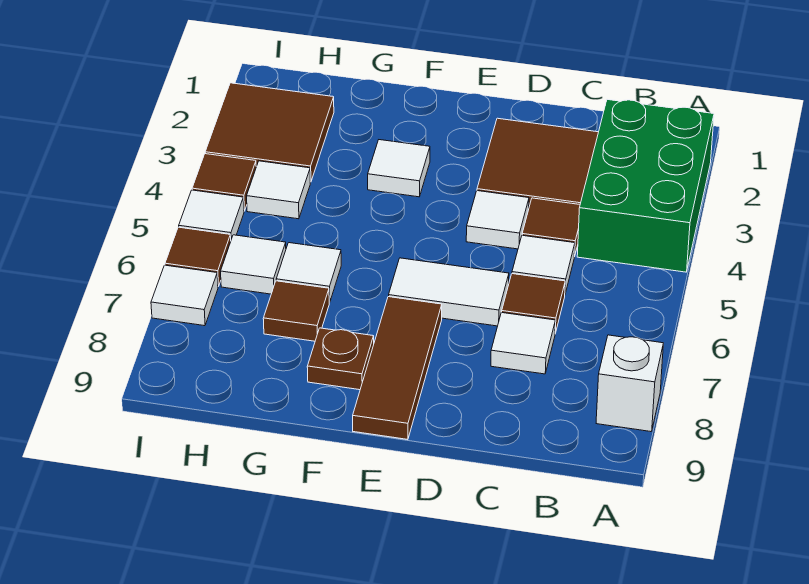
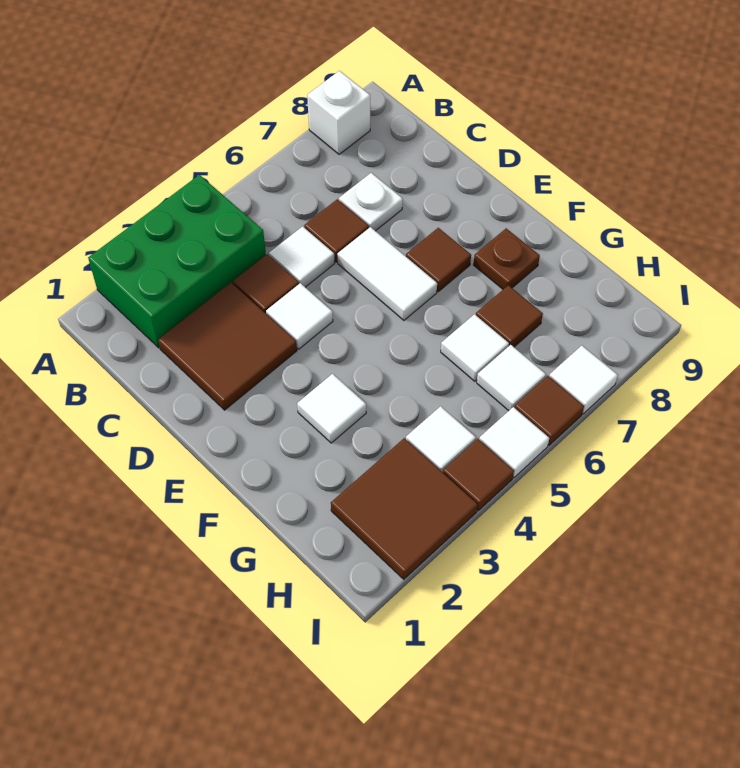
white tile C7 level 1 -> white plate C7 level 1
brown tile E7:E9 level 1 -> brown tile E7 level 1

